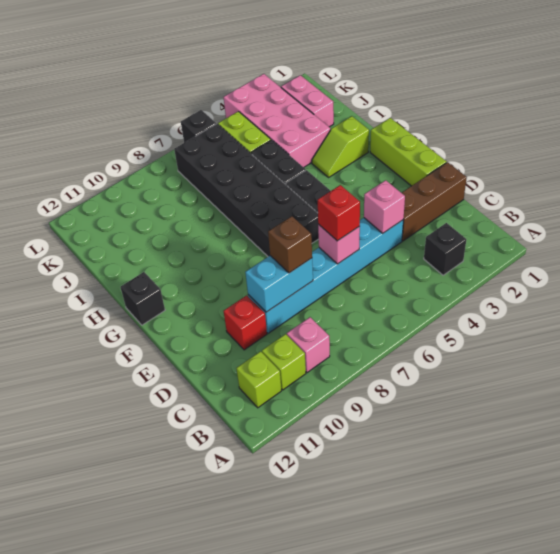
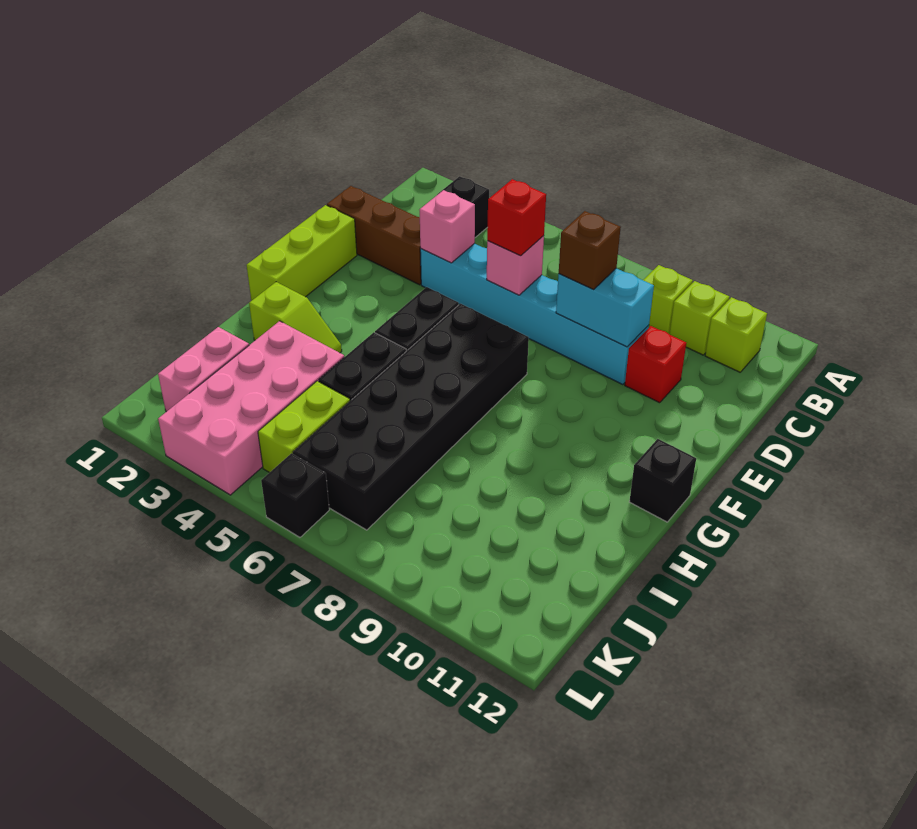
pink brick B9 level 1 -> lime brick B9 level 1

